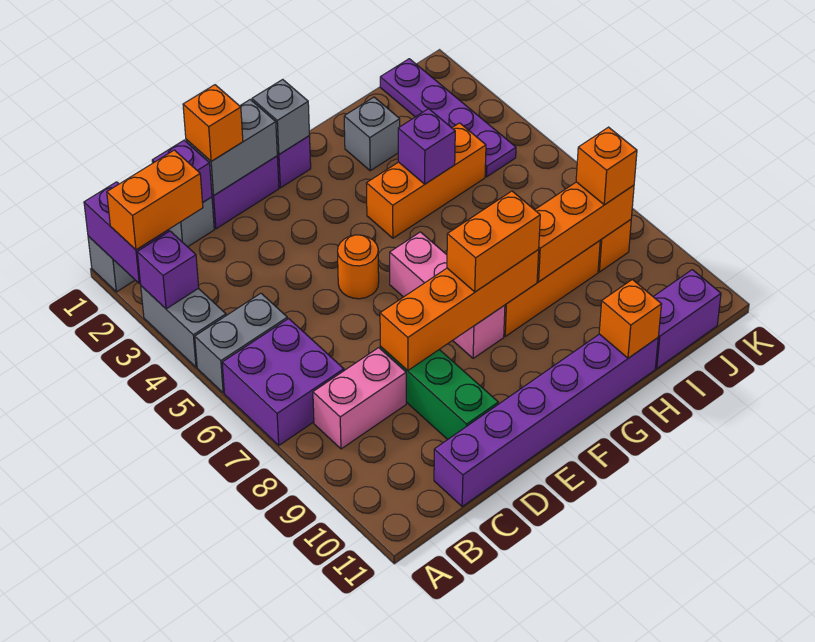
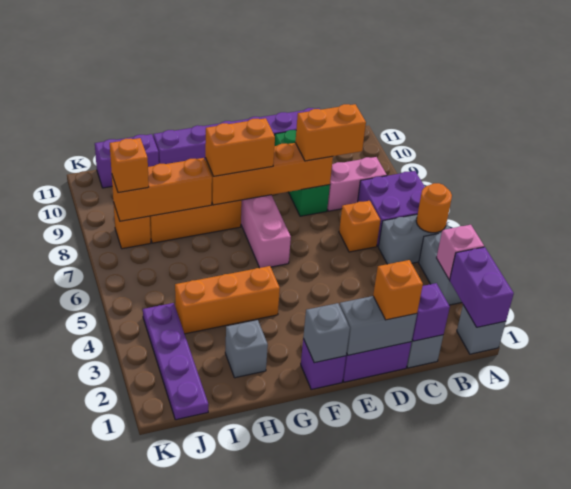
orange brick A2:B2 level 3 -> orange brick C8:D8 level 3
purple brick A3 level 2 -> pink brick A3 level 2
orange round brick E5 level 1 -> orange round brick A5 level 2
purple brick H4 level 2 -> none
orange brick H11 level 2 -> orange brick C6 level 1

